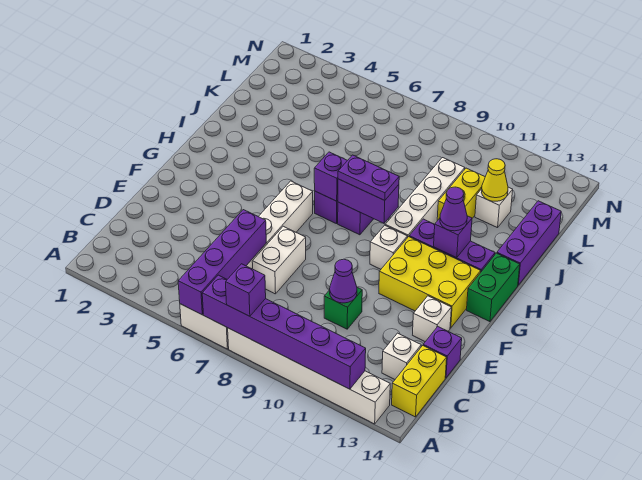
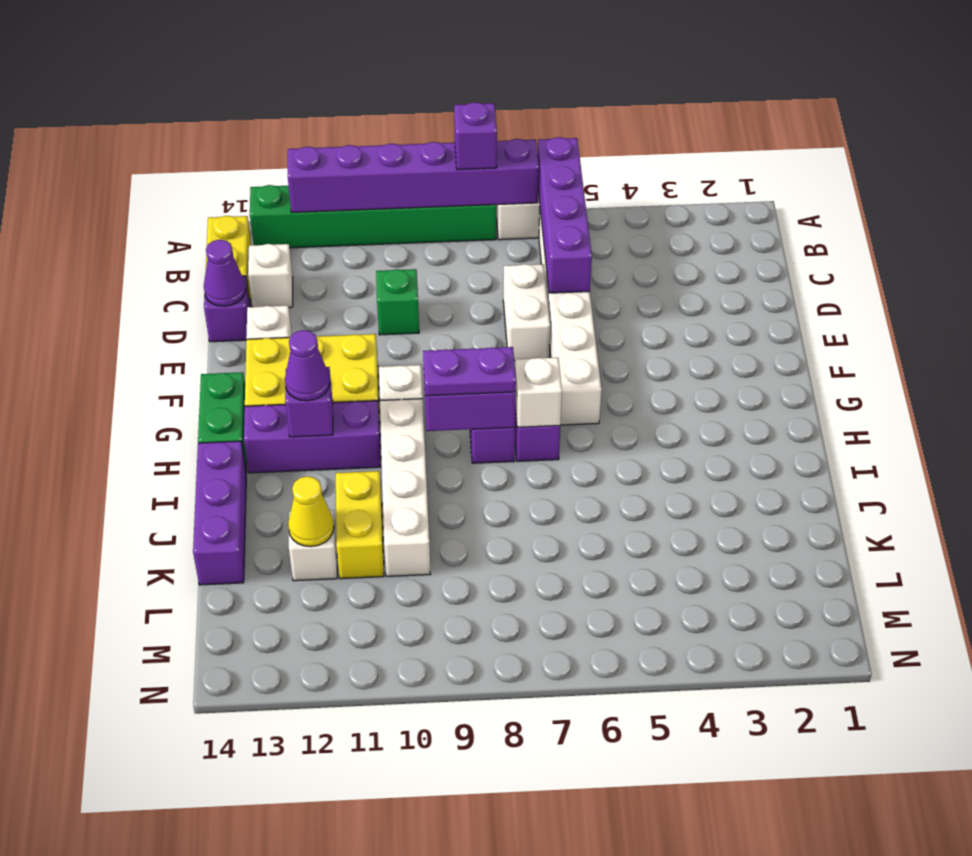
white brick A8:A13 level 1 -> green brick A8:A13 level 1
purple cone D10 level 2 -> purple cone D14 level 2
purple brick H7 level 2 -> white brick H7 level 2

